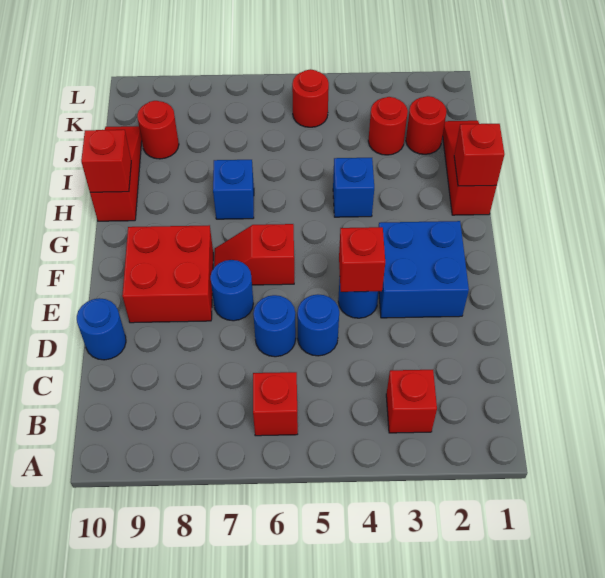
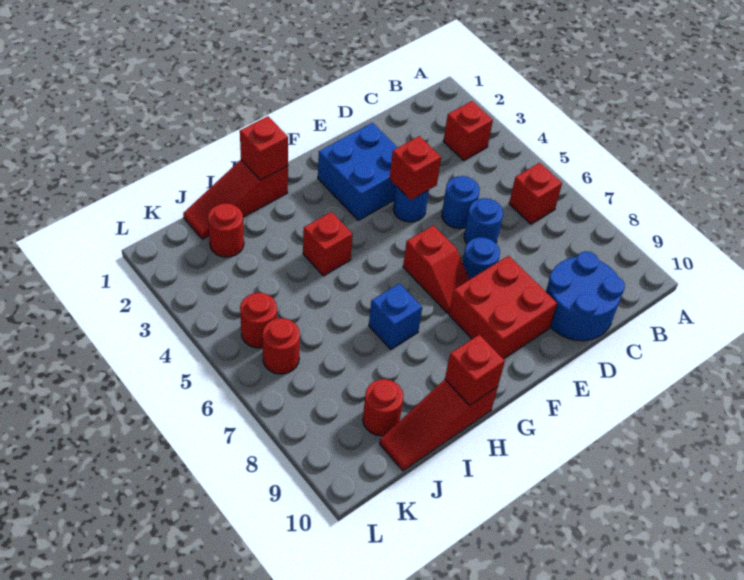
blue round brick D10 level 1 -> blue round brick C9:D10 level 1
blue brick H4 level 1 -> red brick H4 level 1
red round brick J3 level 1 -> red round brick K6 level 1

